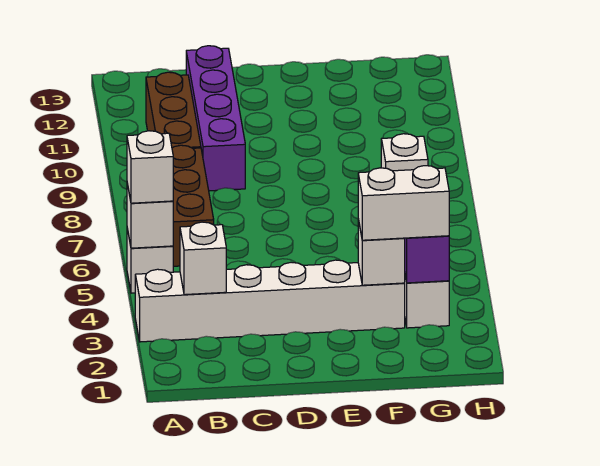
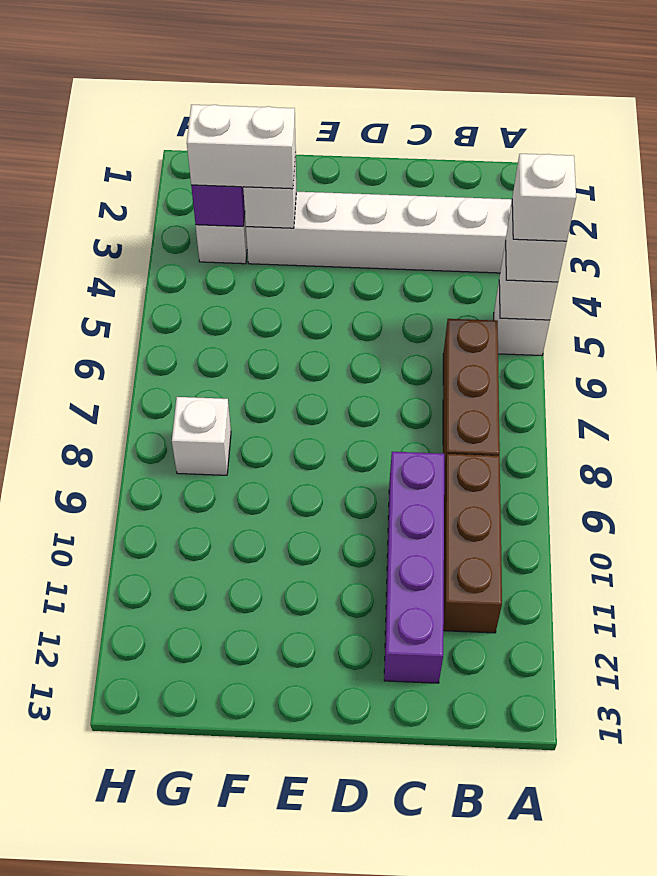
white brick B3 level 2 -> white brick A5 level 4

